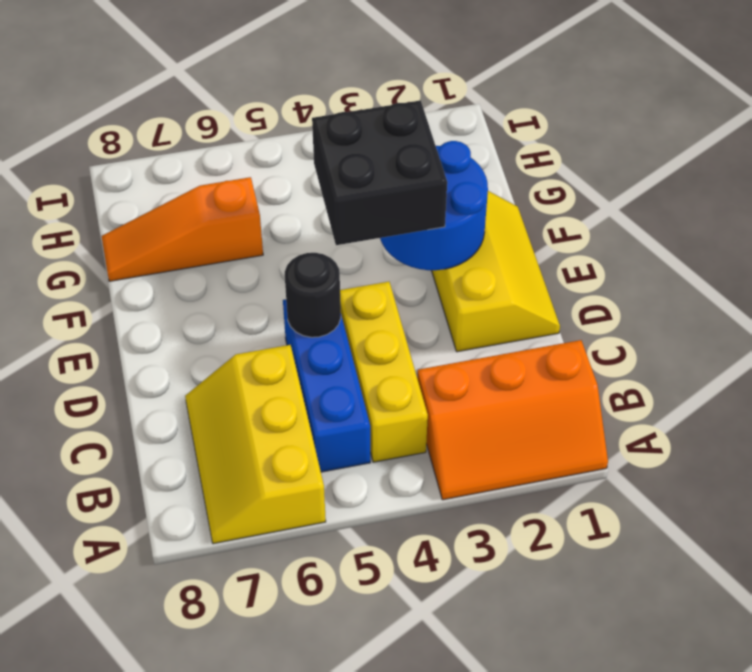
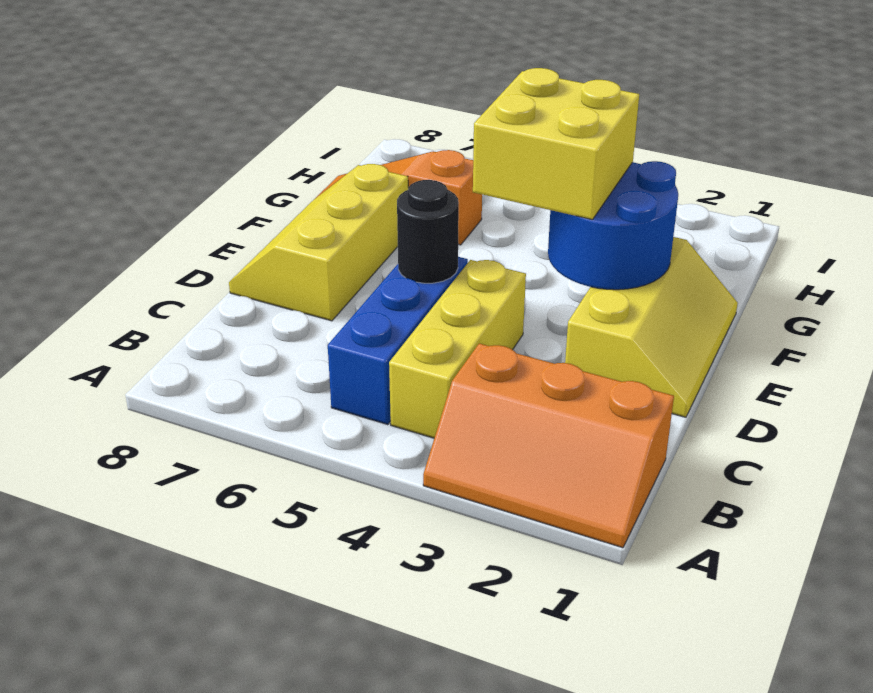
yellow slope A6:C7 level 1 top 6 -> yellow slope D7:F8 level 1 top 7
black brick E3:F4 level 3 -> yellow brick E3:F4 level 3

